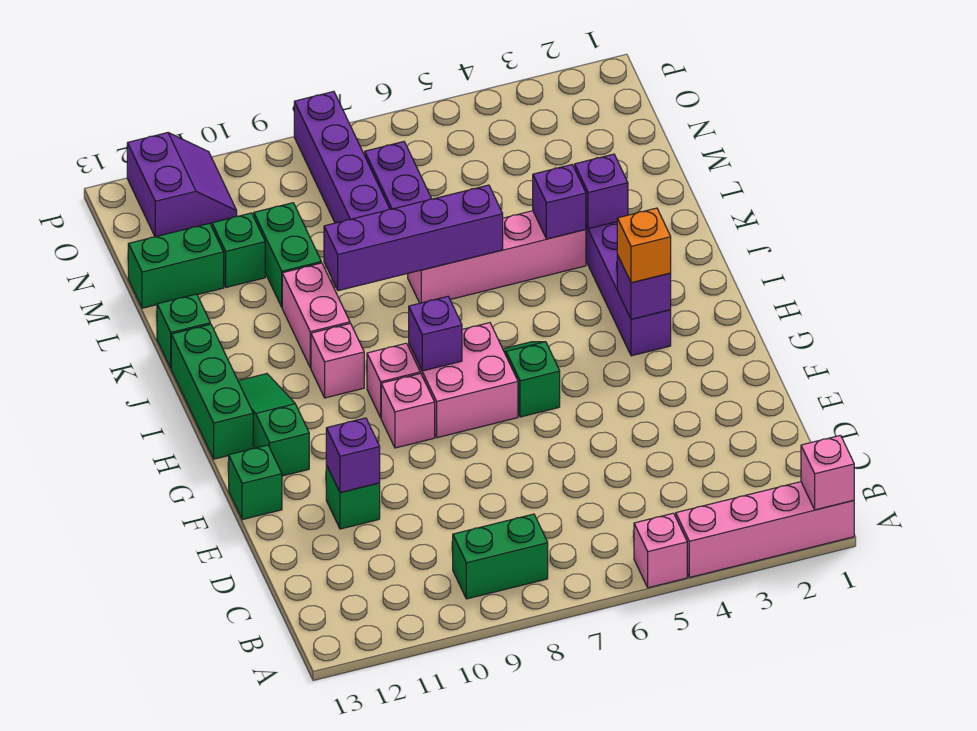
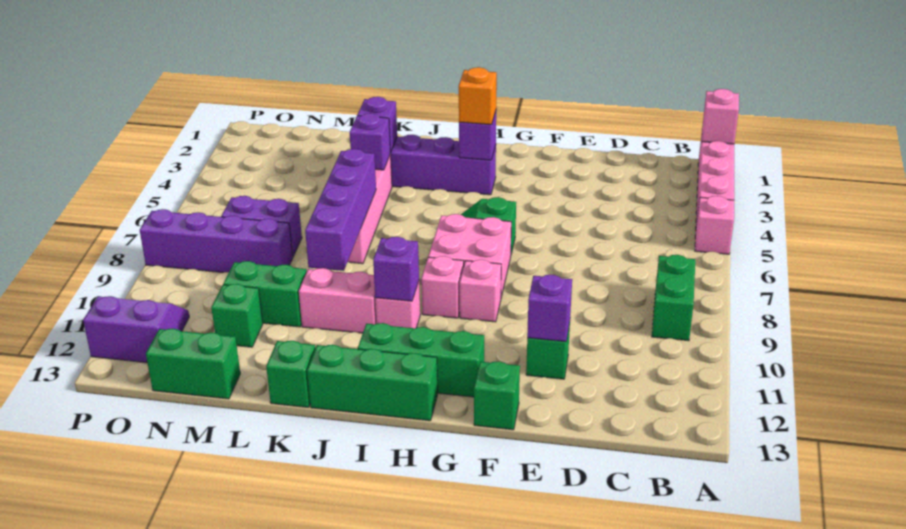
green slope G12:I12 level 1 top G -> green brick G12:I12 level 1
purple brick H8 level 2 -> purple brick I10 level 2
green brick M12:M13 level 1 -> green brick M13:N13 level 1

